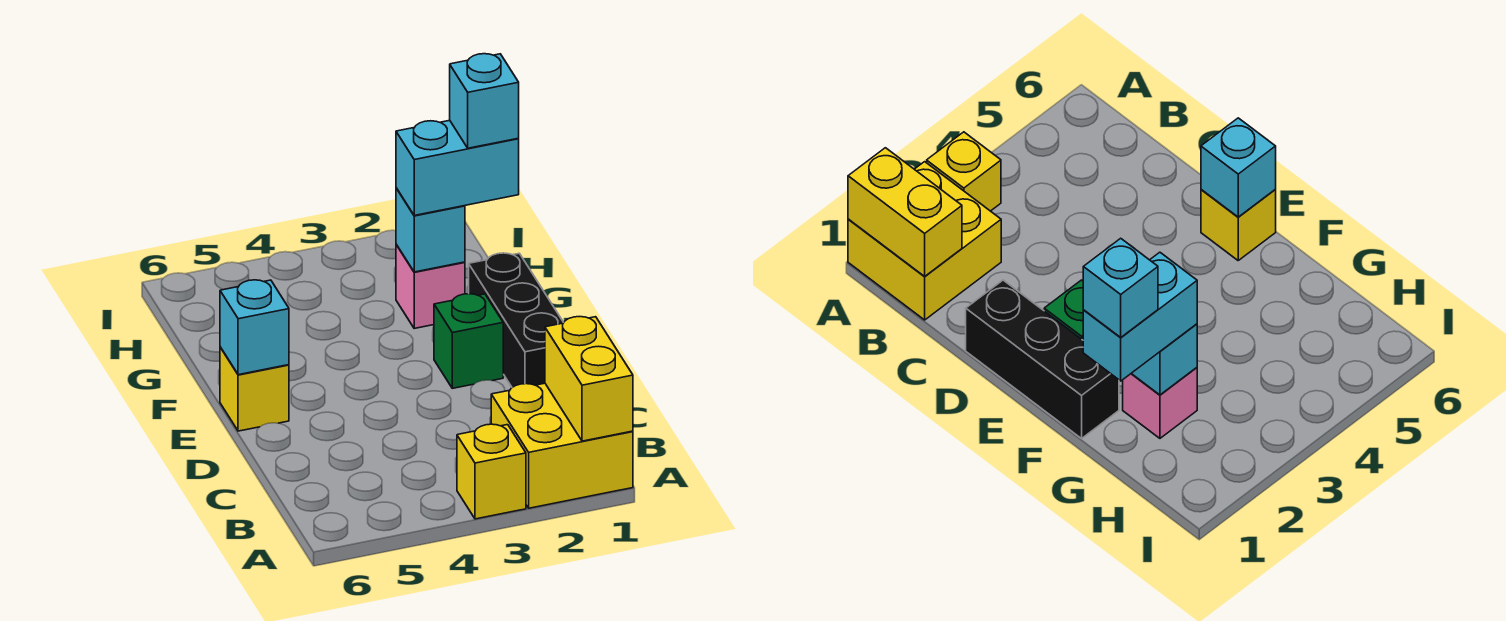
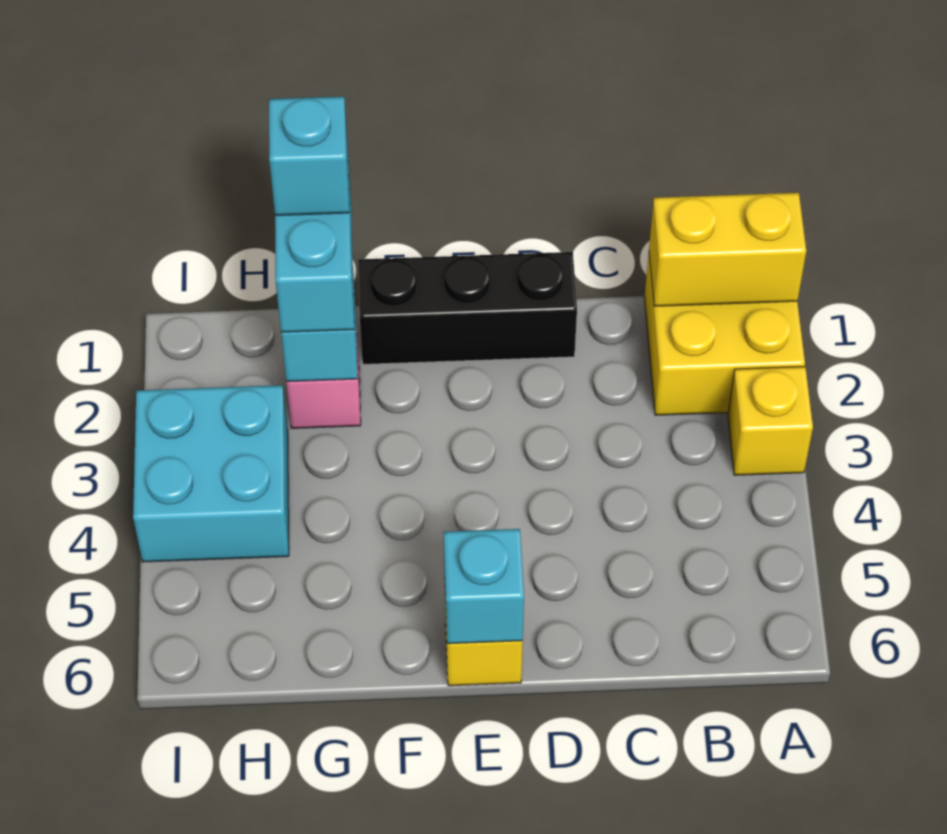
green brick E2 level 1 -> none
none -> cyan brick H3:I4 level 1

